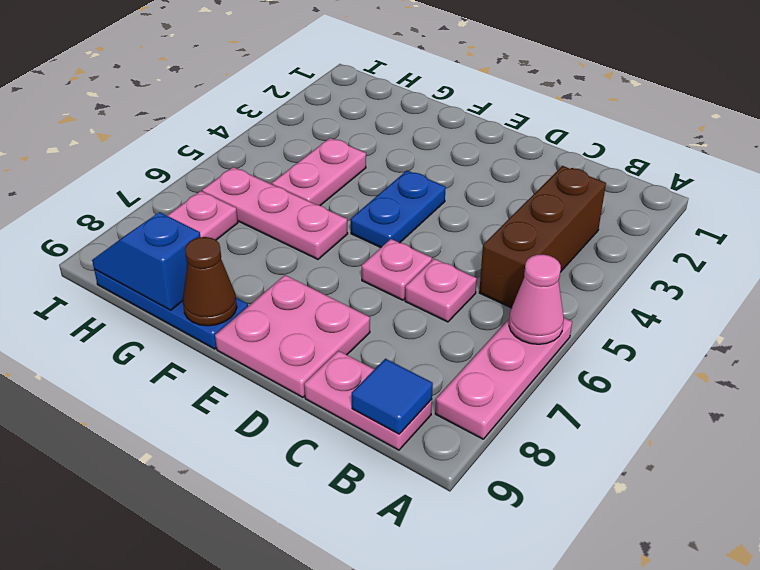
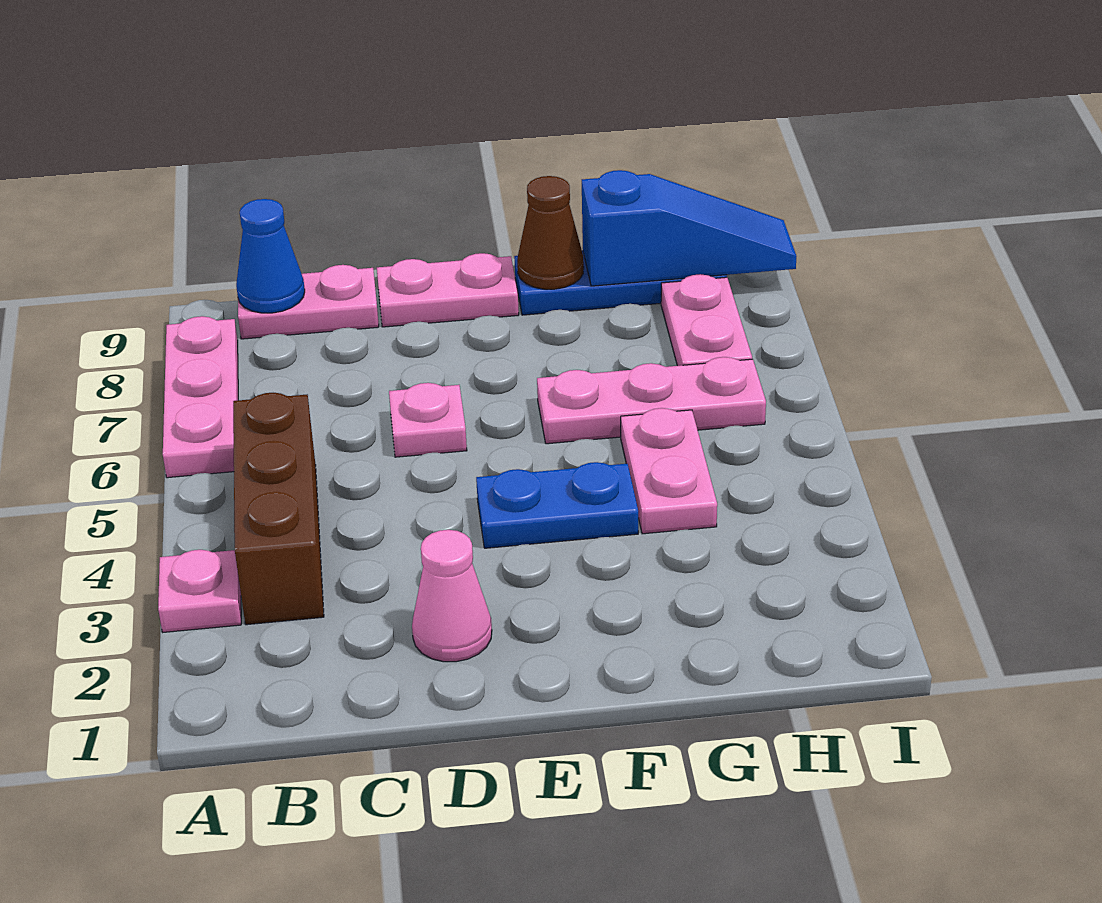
pink cone A6 level 2 -> pink cone D2 level 1
blue tile B9 level 2 -> blue cone B9 level 2
pink plate C6 level 1 -> pink plate A3 level 1
pink plate D8:E9 level 1 -> pink plate D9:E9 level 1
blue plate E4:E5 level 1 -> blue plate E4:F4 level 1
blue slope G9:H9 level 2 top G -> blue slope G9:I9 level 2 top G

